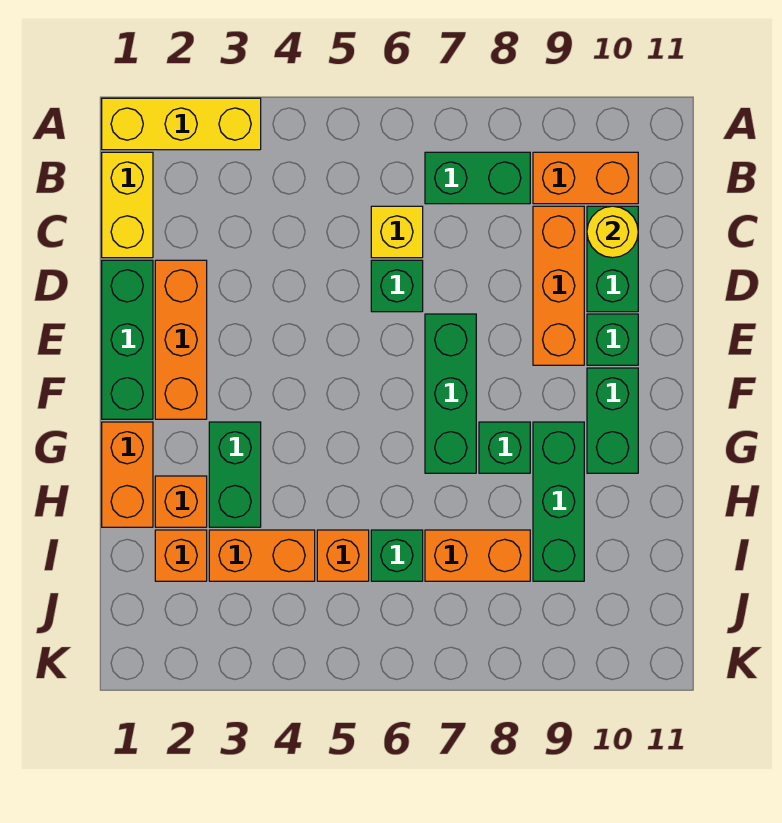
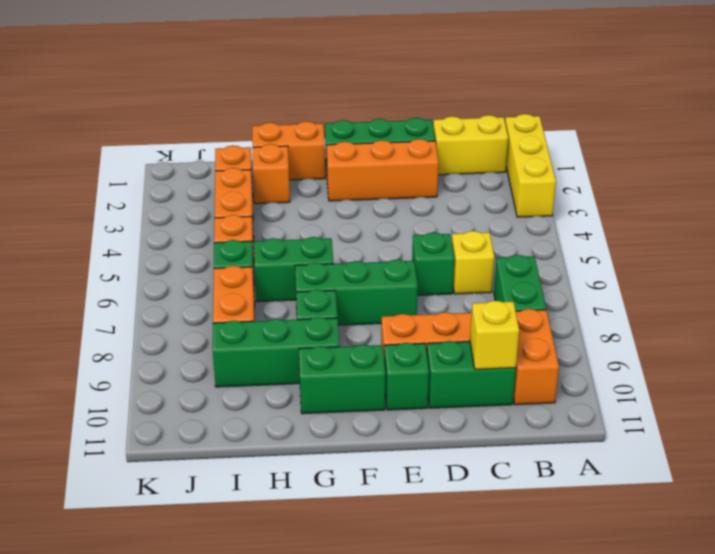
yellow round brick C10 level 2 -> yellow brick C10 level 2
green brick G3:H3 level 1 -> green brick G6:H6 level 1

